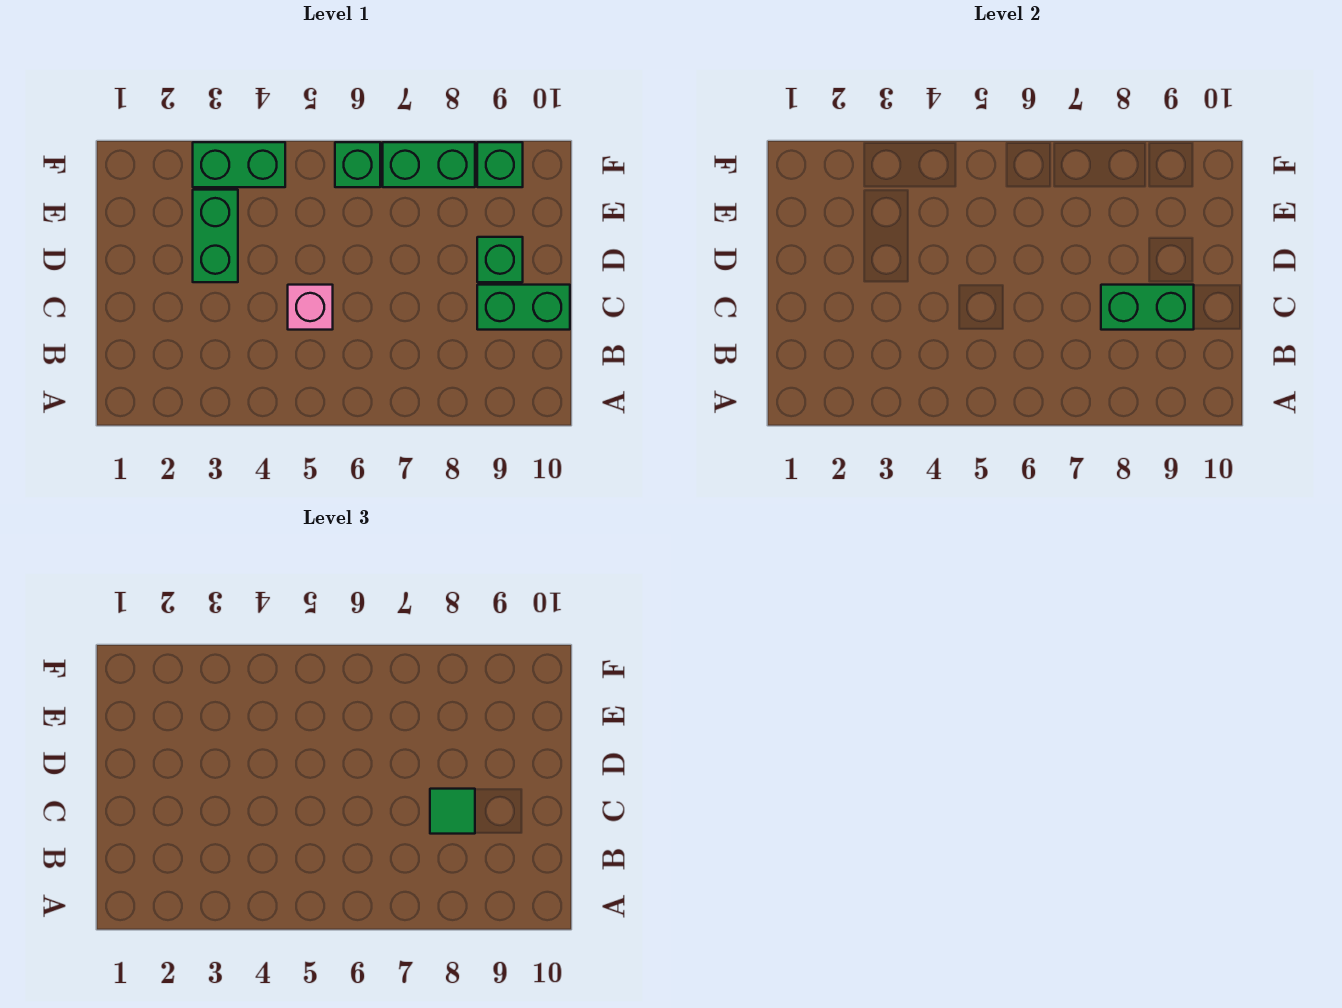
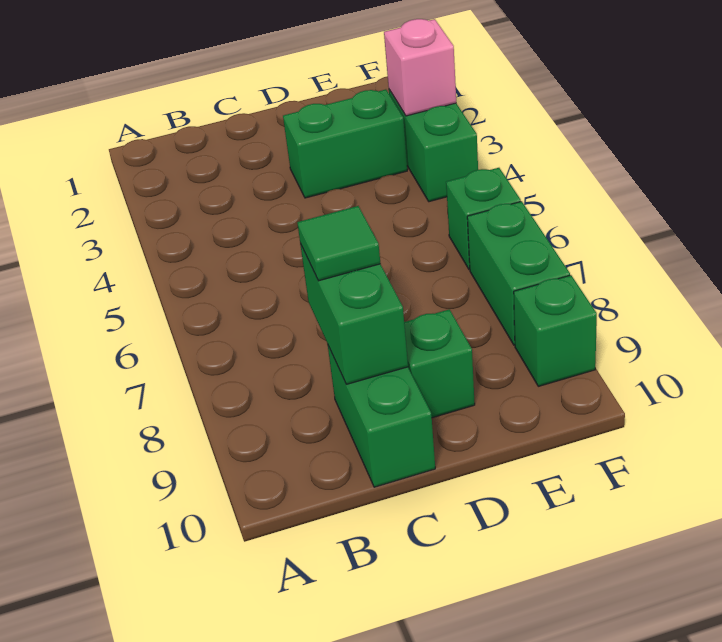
pink brick C5 level 1 -> pink brick F3 level 2

